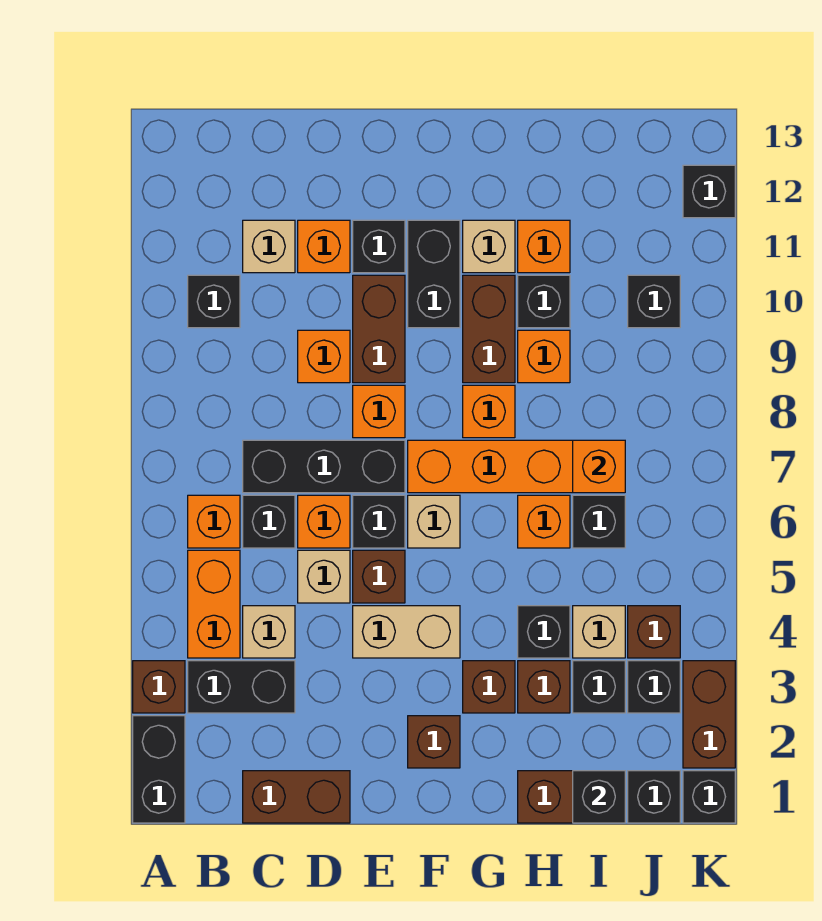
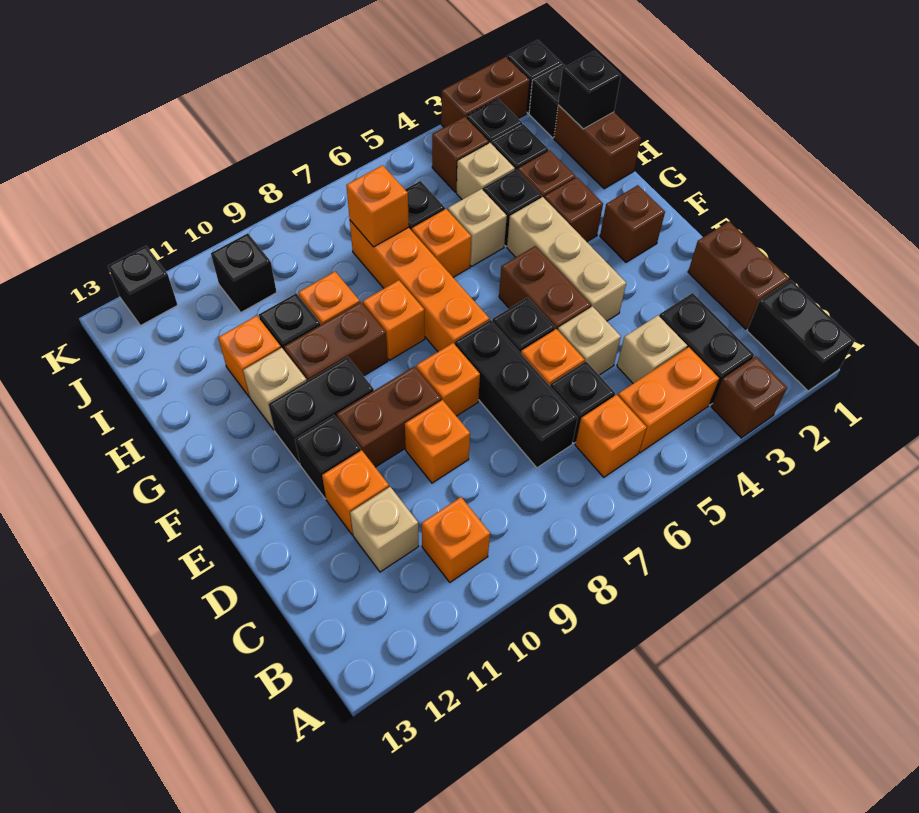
black brick A1:A2 level 1 -> black brick A1:B1 level 1
black brick B10 level 1 -> orange brick B10 level 1
tan brick E4:F4 level 1 -> tan brick E4:G4 level 1
brown brick E5 level 1 -> brown brick E5:F5 level 1
tan brick F6 level 1 -> tan brick H5 level 1

